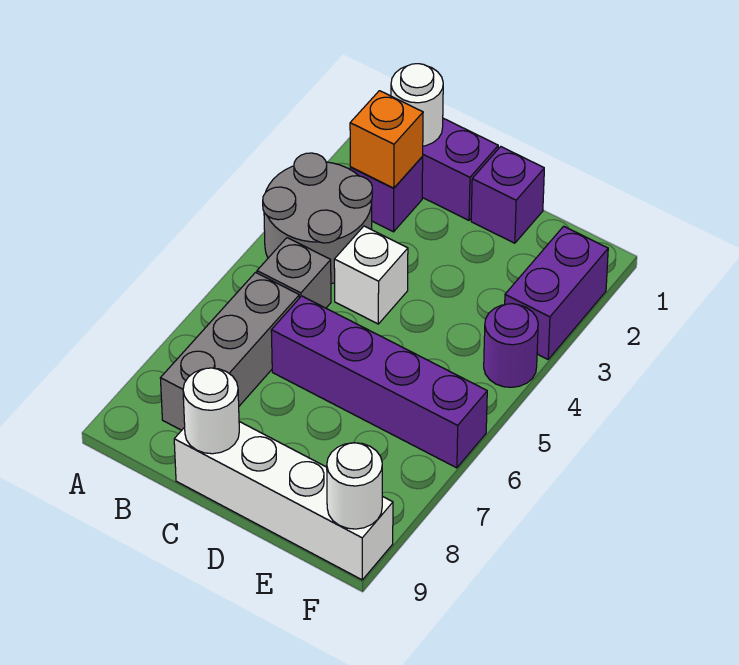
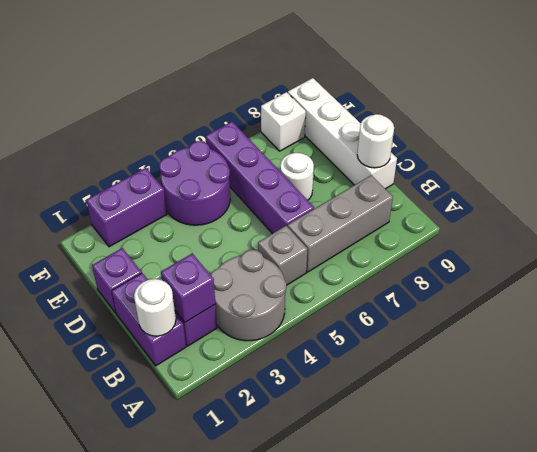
orange brick B2 level 2 -> purple brick B2 level 2
white brick C4 level 1 -> white brick F8 level 1
purple round brick F4 level 1 -> purple round brick E4:F5 level 1
white round brick F9 level 2 -> white round brick D7 level 1

